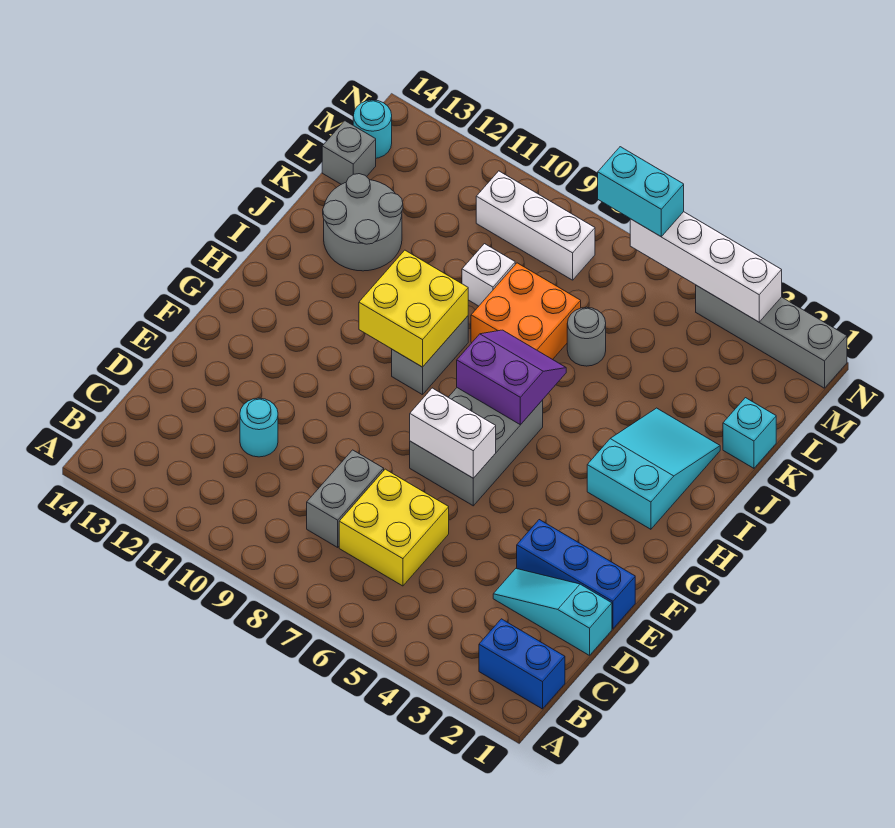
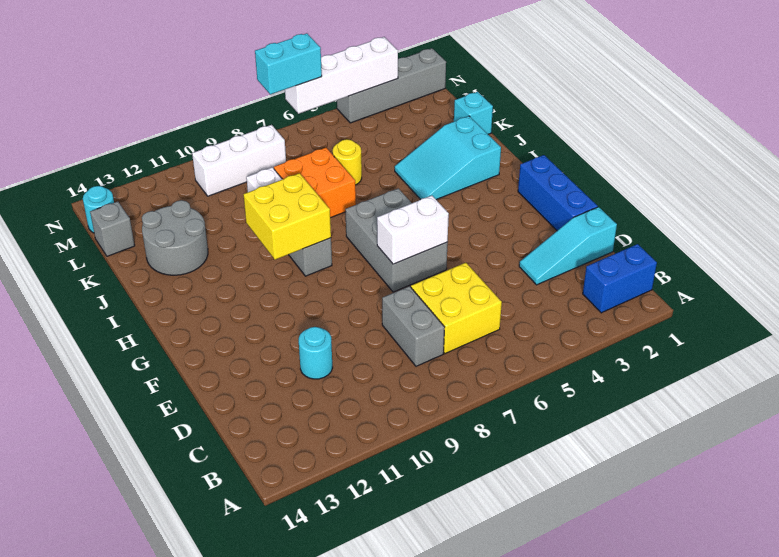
blue brick E1:E3 level 1 -> blue brick E1:G1 level 1
cyan slope H2:J3 level 1 top H -> cyan slope I2:J4 level 1 top 2
purple slope H6:I7 level 2 top H -> none
grey round brick K6 level 1 -> yellow round brick K6 level 1

